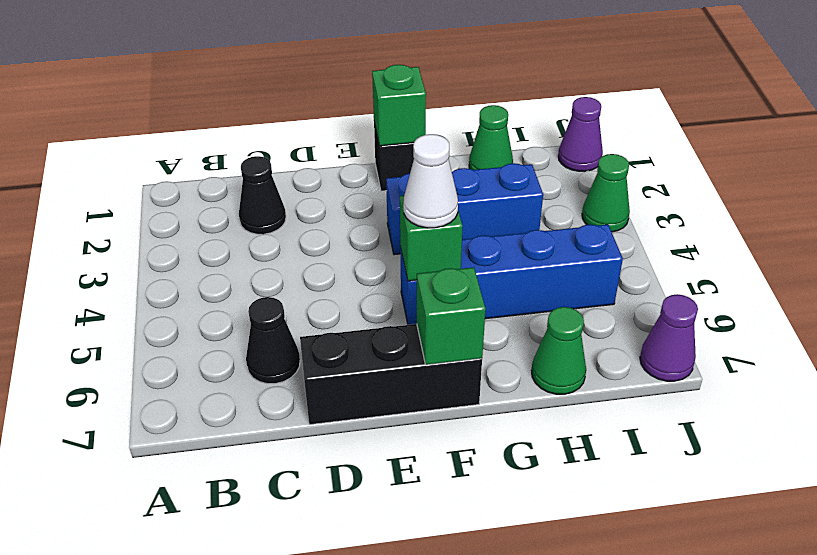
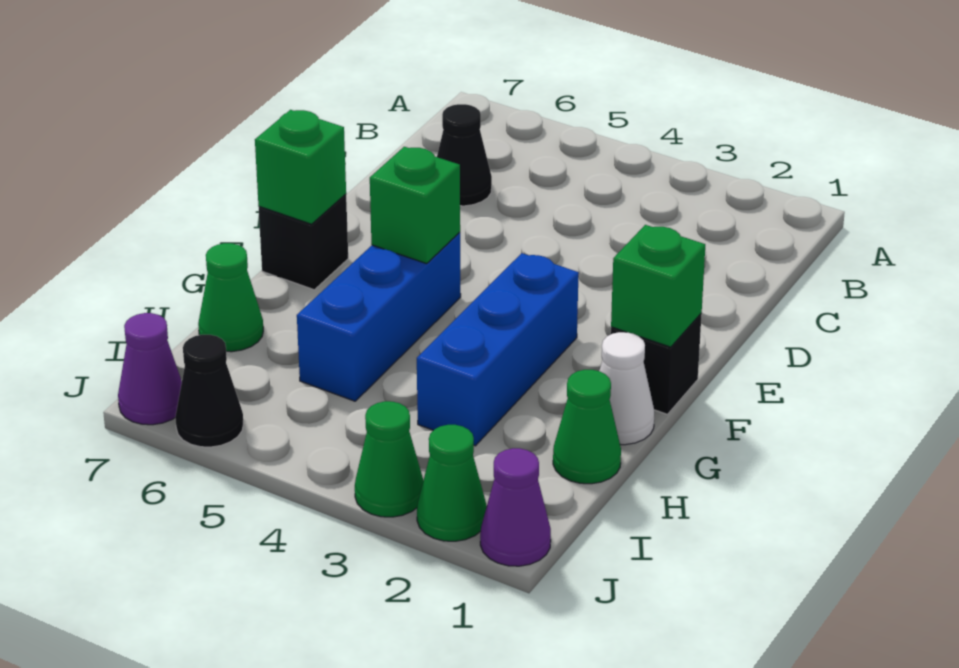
black cone C2 level 1 -> black cone J6 level 1
black brick D7:F7 level 1 -> black brick F7 level 1
blue brick F5:I5 level 1 -> blue brick F5:H5 level 1
white cone F5 level 3 -> white cone G1 level 1
none -> green cone J2 level 1

